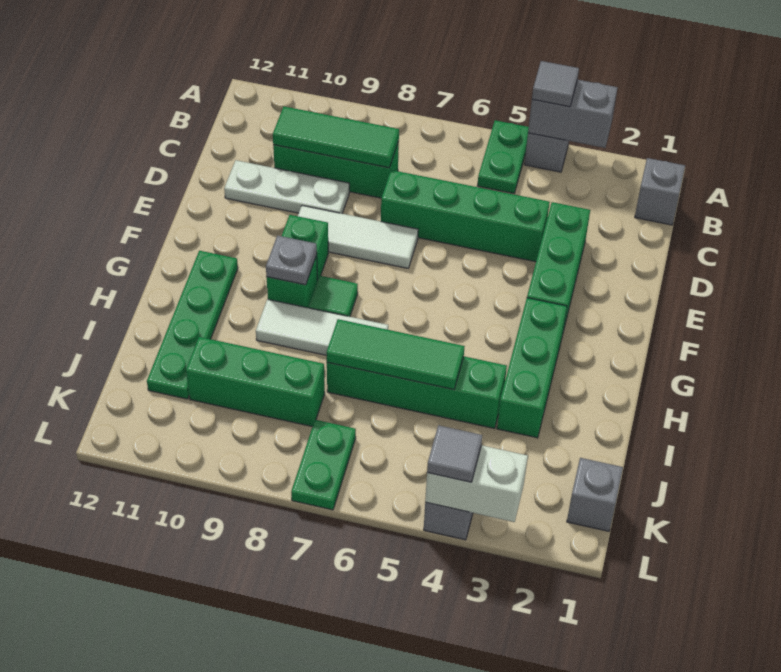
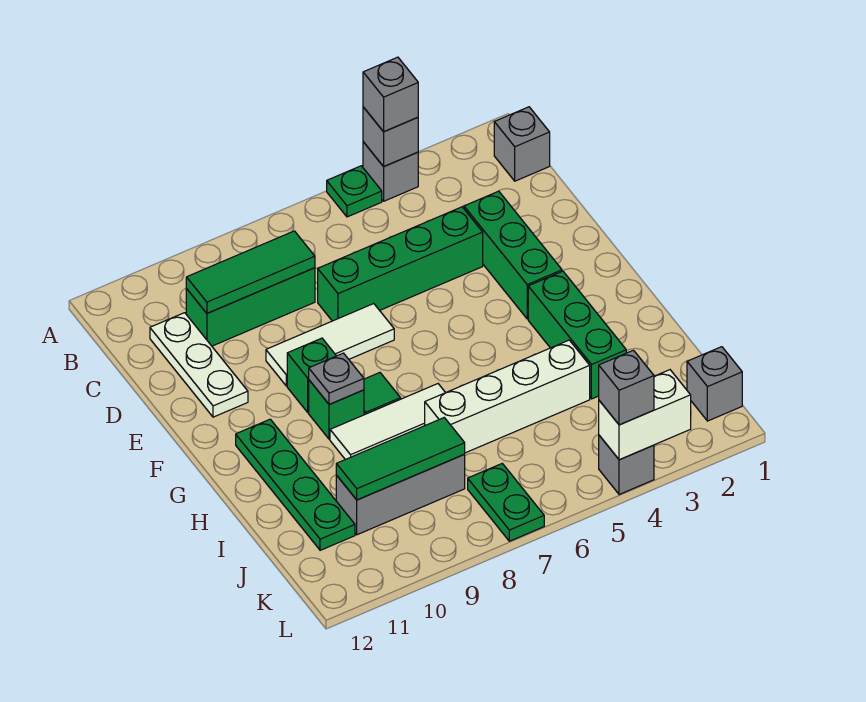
grey brick A3:A4 level 2 -> grey brick A4 level 2
grey tile A4 level 3 -> grey brick A4 level 3
green plate A5:B5 level 1 -> green plate A5 level 1
white plate D9:D11 level 1 -> white plate C11:E11 level 1
green brick I4:I7 level 1 -> white brick I4:I7 level 1
green tile I5:I7 level 2 -> green tile J8:J10 level 2
green brick J8:J10 level 1 -> grey brick J8:J10 level 1
grey tile L4 level 3 -> grey brick L4 level 3

